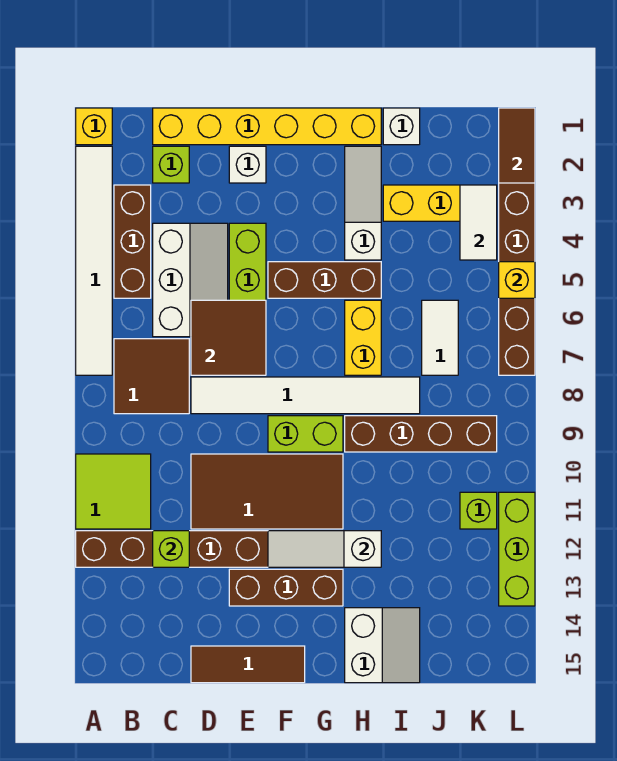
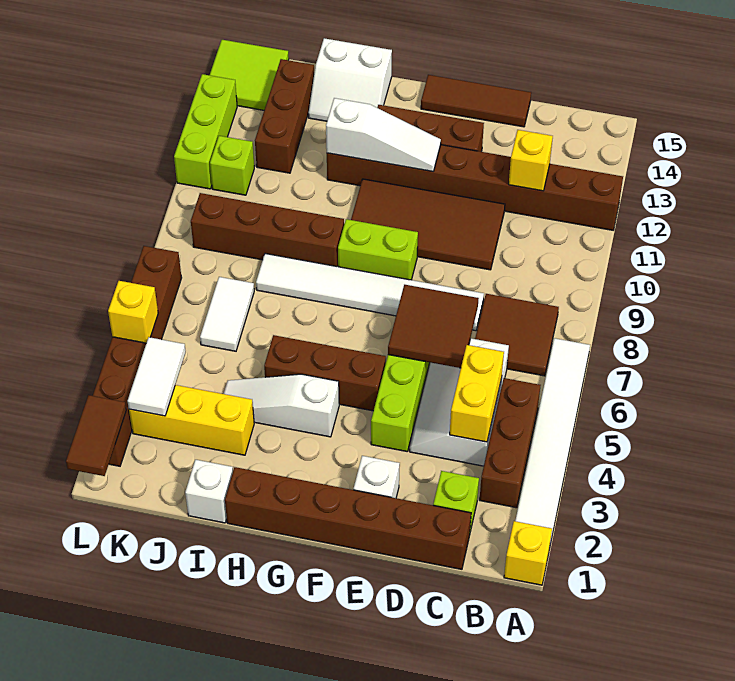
lime tile A10:B11 level 1 -> lime tile K14:L15 level 1
yellow brick C1:H1 level 1 -> brown brick C1:H1 level 1
lime brick C12 level 2 -> yellow brick C12 level 2
white slope H2:H4 level 1 top 4 -> white slope G4:I4 level 1 top G
yellow brick H6:H7 level 1 -> yellow brick C4:C5 level 2
white slope H14:I15 level 1 top H -> white slope H14:I15 level 1 top 15
none -> brown brick J12:J14 level 1

